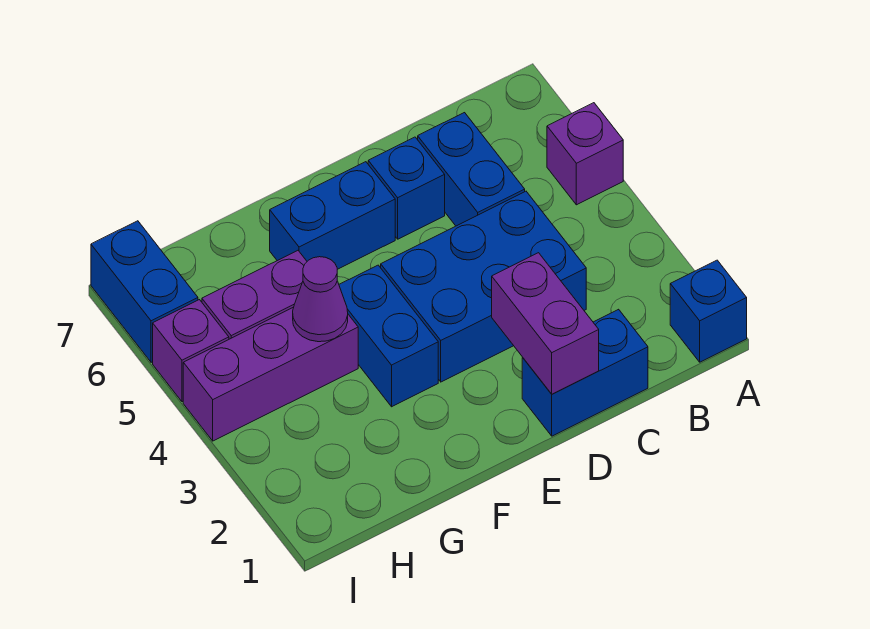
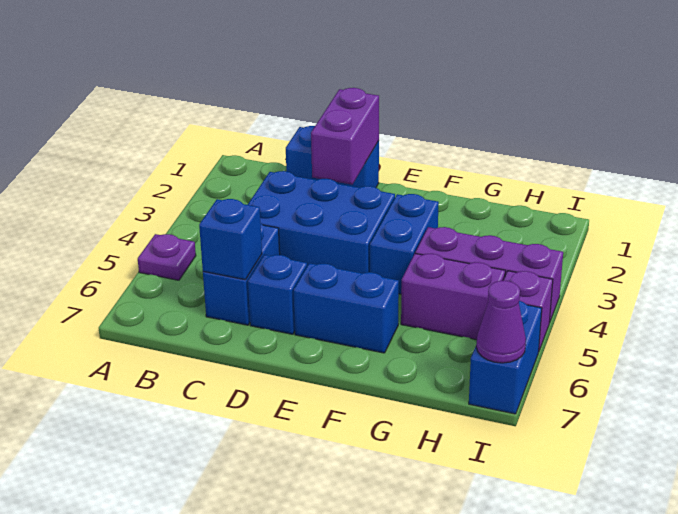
blue brick A1 level 1 -> blue brick C6 level 2
purple brick A5 level 1 -> purple plate A5 level 1
purple cone G4 level 2 -> purple cone I7 level 2

